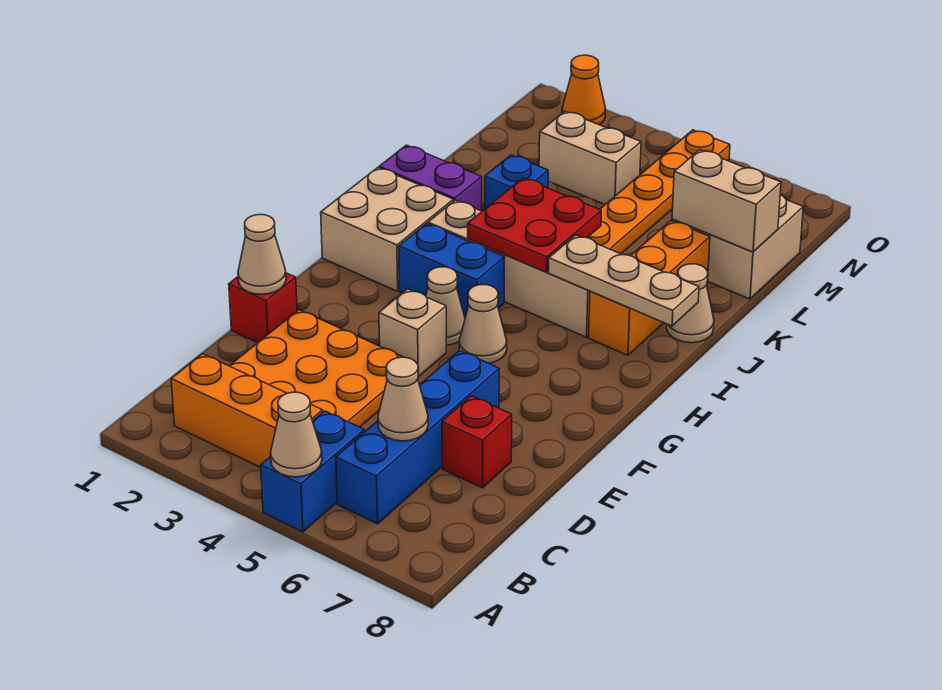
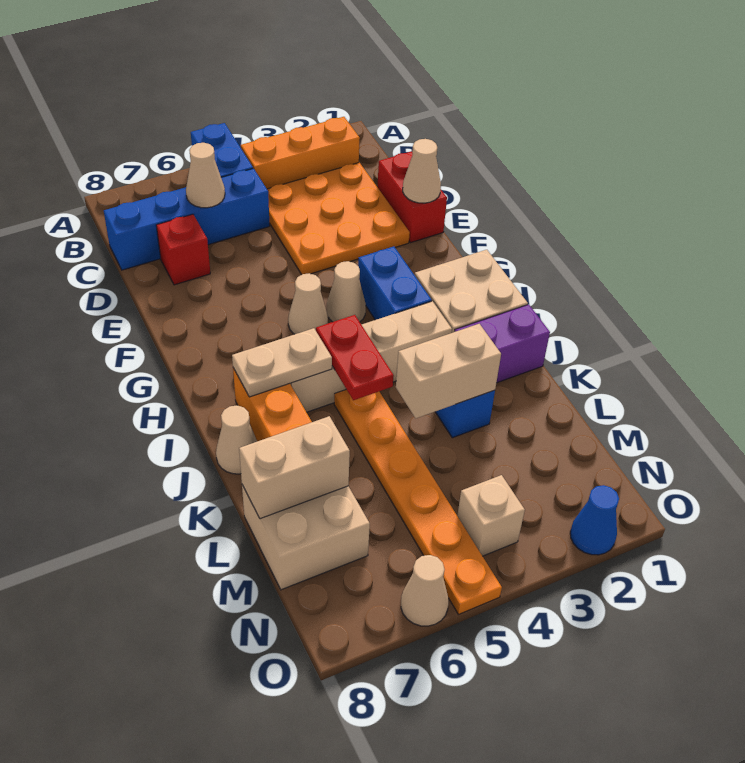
tan cone A5 level 2 -> tan cone O6 level 1
blue brick B6:E6 level 1 -> blue brick C5:C8 level 1
red brick E1 level 1 -> red brick D1:E1 level 1
tan brick F4 level 1 -> tan brick N4 level 1
blue brick H3:H4 level 1 -> blue brick G3:H3 level 1
red plate I4:J5 level 2 -> red plate I5:J5 level 2
tan plate I6:I8 level 2 -> tan plate I6:I7 level 2
tan brick M3:M4 level 1 -> tan brick K3:K4 level 2
orange cone O2 level 1 -> blue cone O2 level 1

